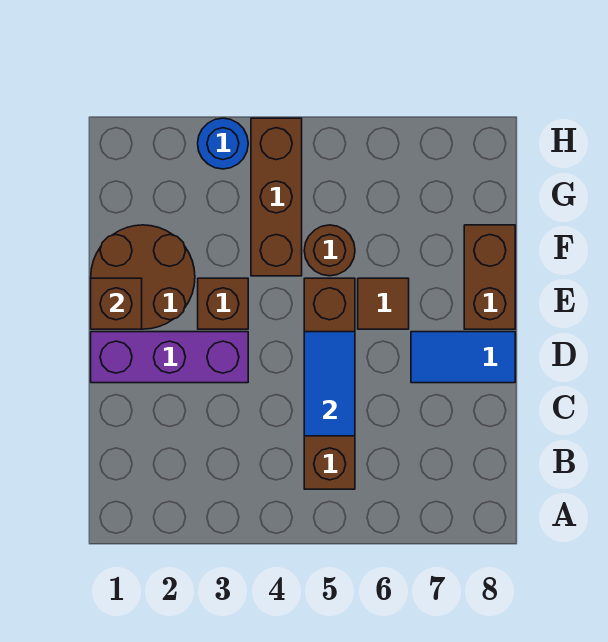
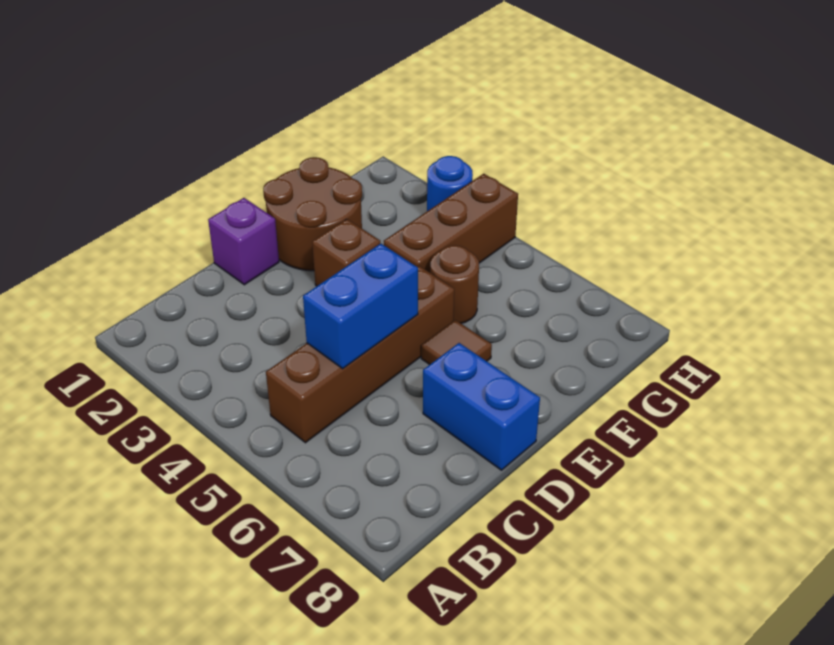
blue tile C5:D5 level 2 -> blue brick C5:D5 level 2
purple brick D1:D3 level 1 -> purple brick D1 level 1
blue tile D7:D8 level 1 -> blue brick D7:D8 level 1
brown brick E1 level 2 -> none
brown brick E8:F8 level 1 -> none

